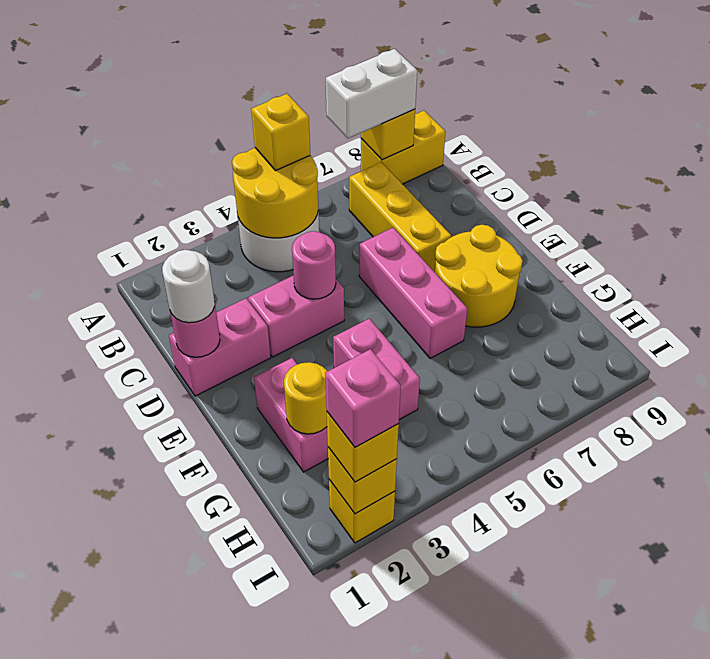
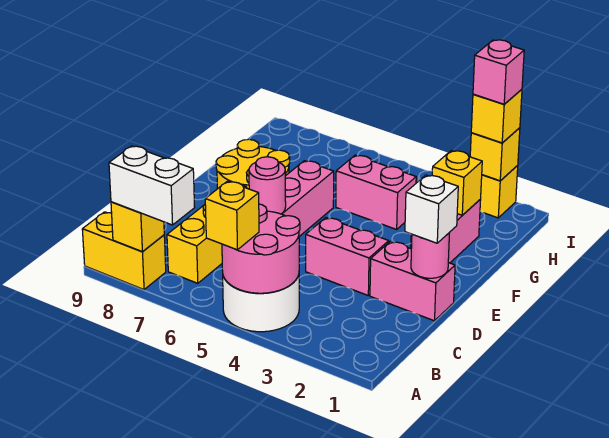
yellow round brick A4:B5 level 2 -> pink round brick A4:B5 level 2
white round brick D1 level 3 -> white brick D1 level 3
pink round brick D4 level 2 -> pink round brick D6 level 2
pink brick F4:G4 level 1 -> pink brick G4:G5 level 1
yellow round brick G2 level 2 -> yellow brick G2 level 2

